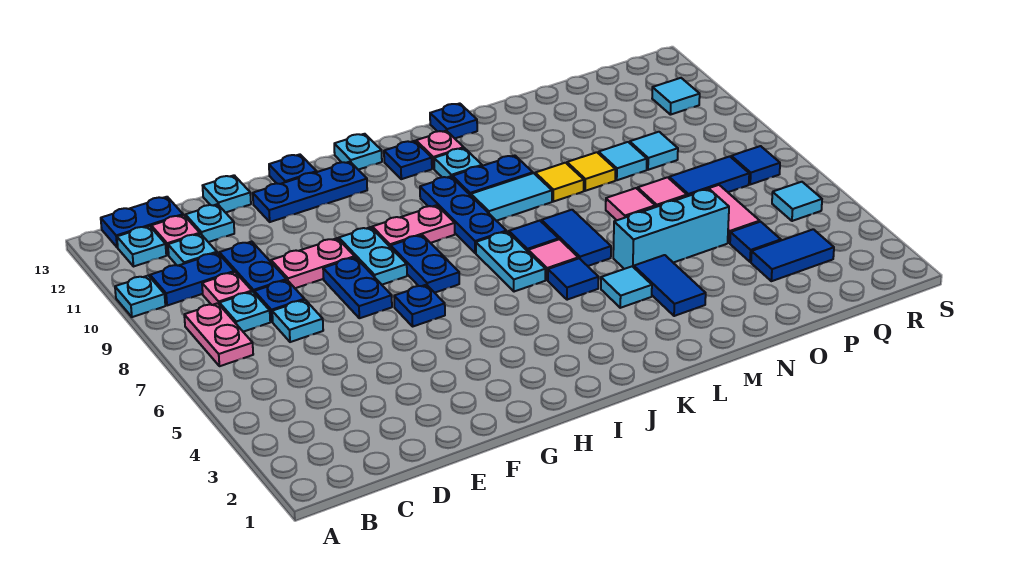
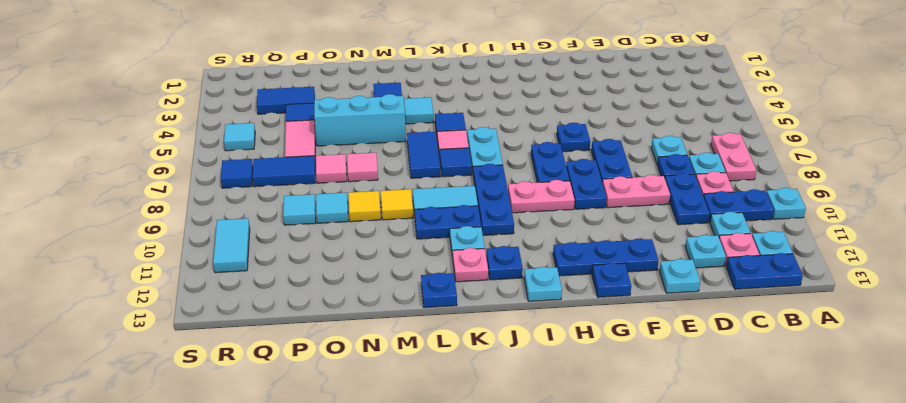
cyan plate G8:G9 level 1 -> blue plate G8:G9 level 1
cyan tile R11 level 1 -> cyan tile R10:R11 level 1

